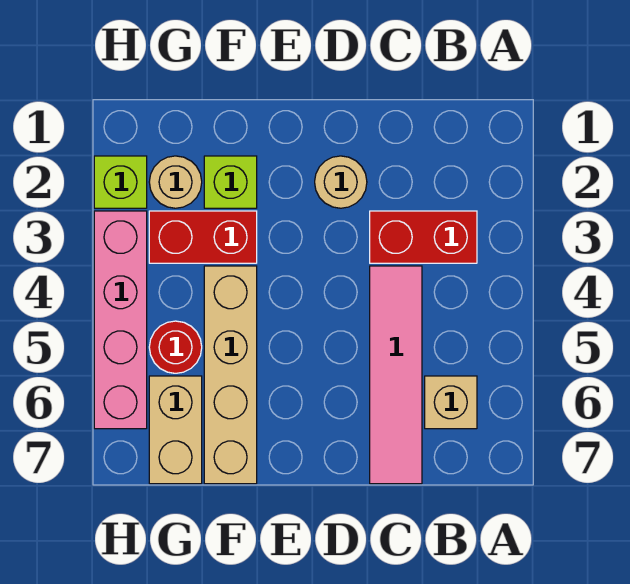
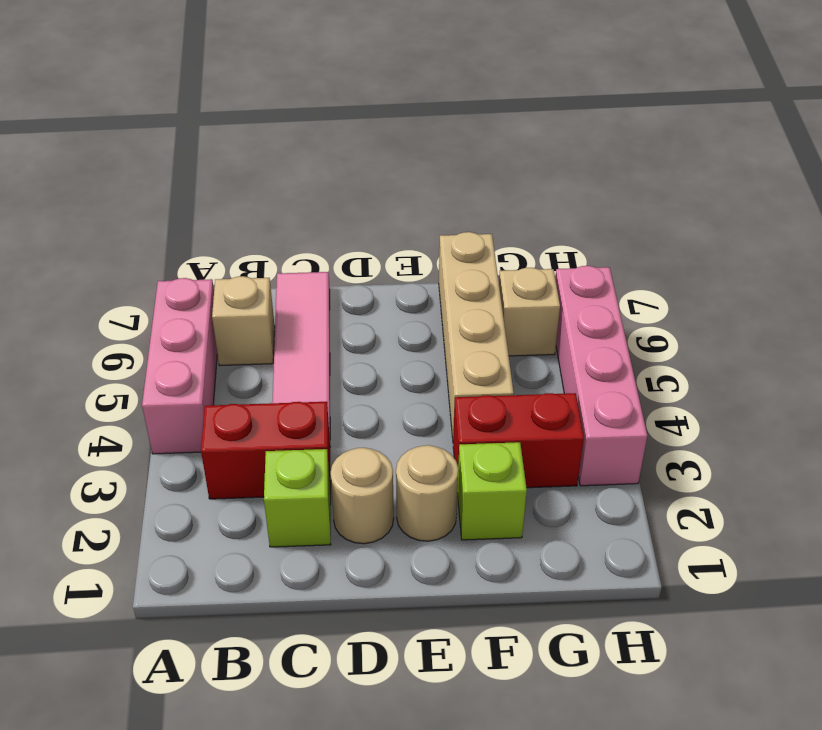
none -> pink brick A4:A6 level 1
tan round brick G2 level 1 -> tan round brick E2 level 1
red round brick G5 level 1 -> none
tan brick G6:G7 level 1 -> tan brick G6 level 1
lime brick H2 level 1 -> lime brick C2 level 1

